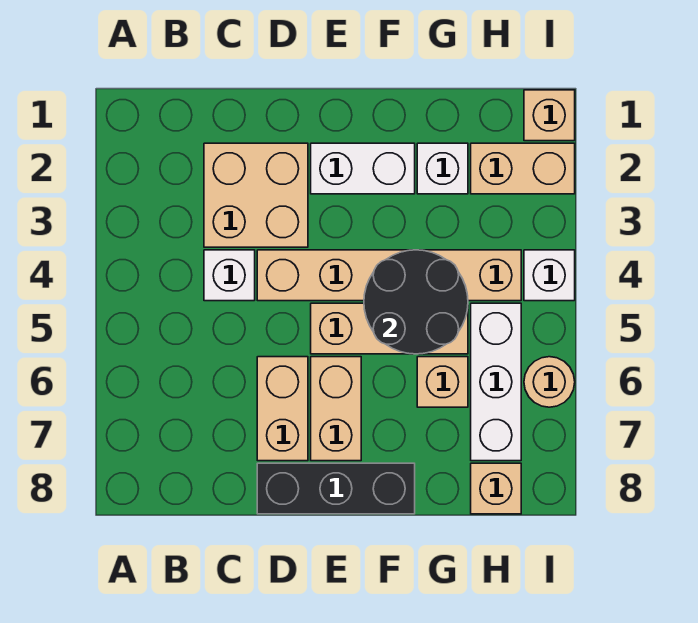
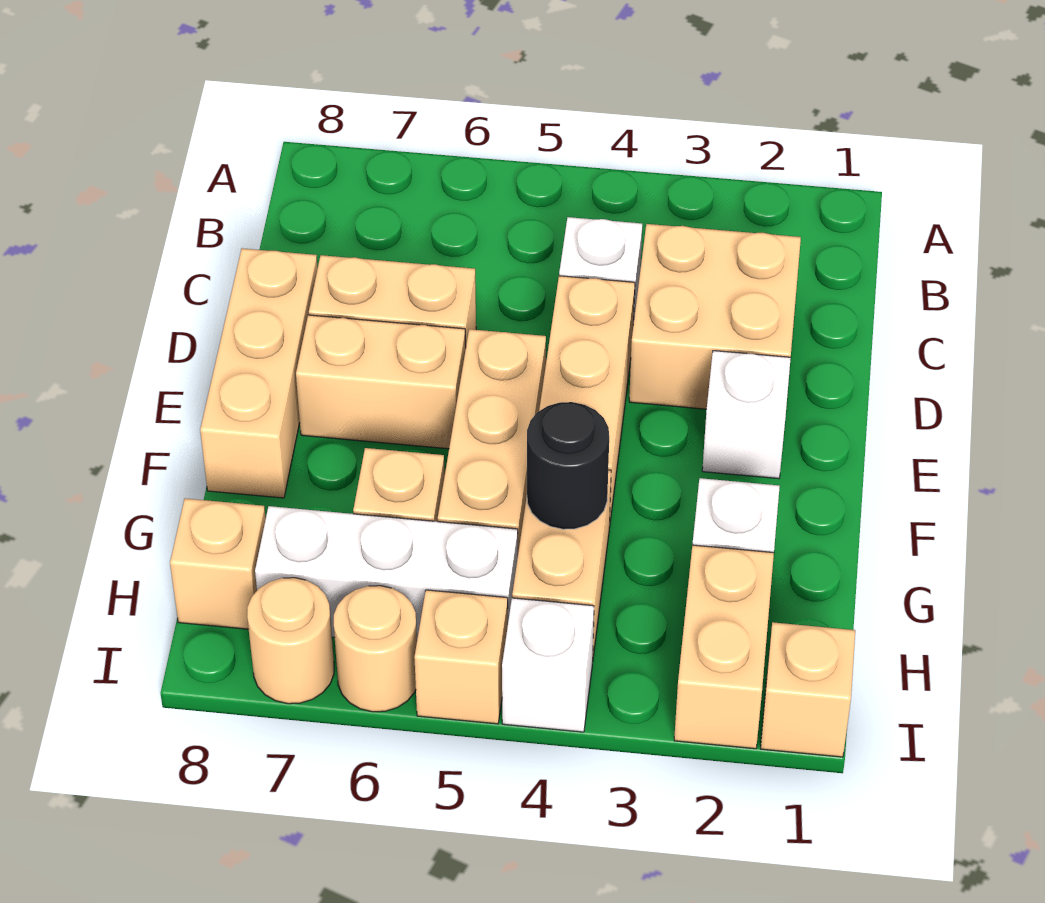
black brick D8:F8 level 1 -> tan brick D8:F8 level 1
white brick E2:F2 level 1 -> white brick E2 level 1
black round brick F4:G5 level 2 -> black round brick G4 level 2
none -> tan brick I5 level 1
none -> tan round brick I7 level 1

